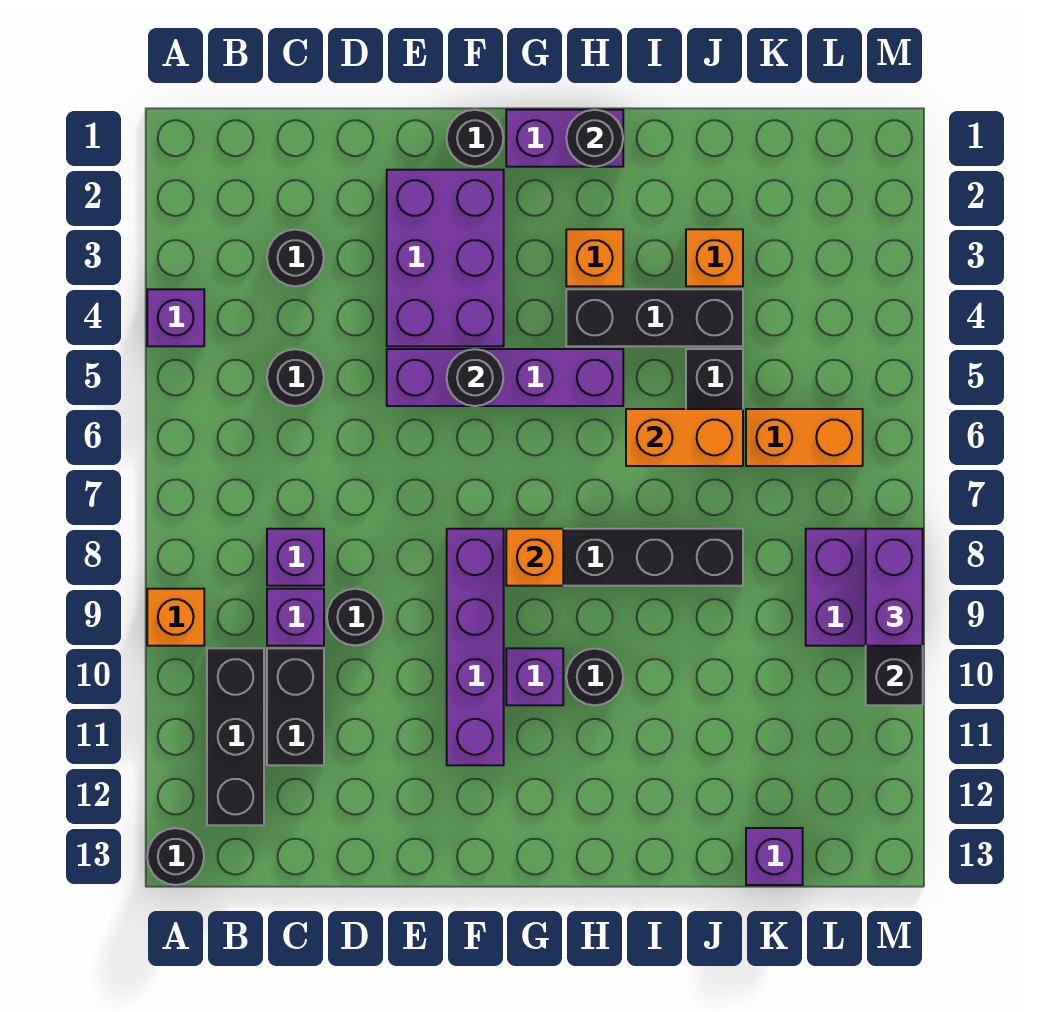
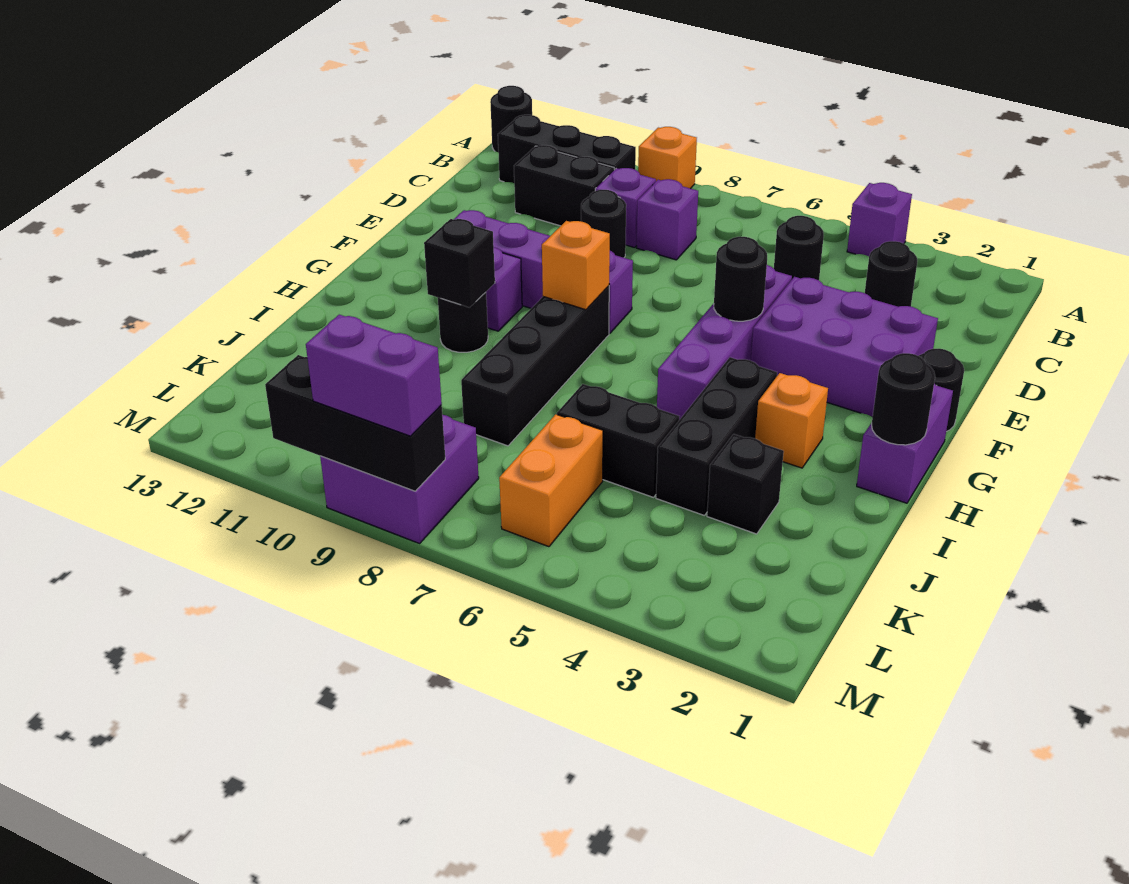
none -> black brick H10 level 2
orange brick I6:J6 level 2 -> none
orange brick J3 level 1 -> black brick J3 level 1
purple brick K13 level 1 -> none

